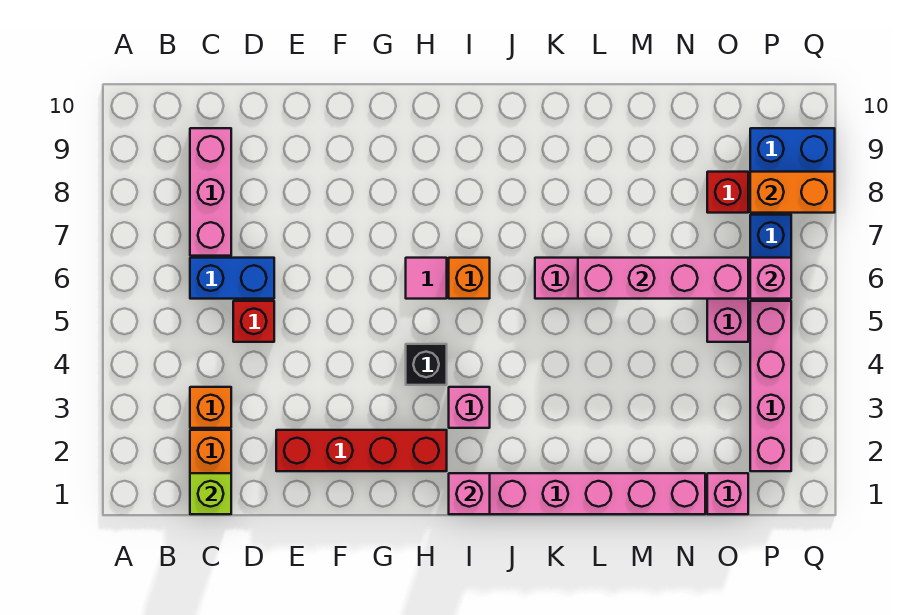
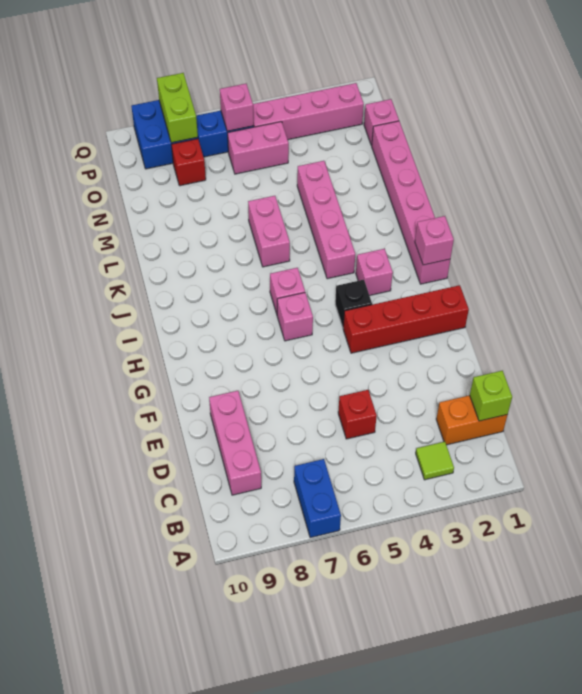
none -> lime tile B3 level 1
orange brick C3 level 1 -> none
blue brick C6:D6 level 1 -> blue brick A7:B7 level 1
pink brick C7:C9 level 1 -> pink brick C9:E9 level 1
red brick E2:H2 level 1 -> red brick G1:G4 level 1
pink tile H6 level 1 -> pink brick H6 level 1
orange brick I6 level 1 -> pink brick I6 level 1
pink brick L6:O6 level 2 -> pink brick J4:M4 level 1
orange brick P8:Q8 level 2 -> lime brick P8:Q8 level 2

